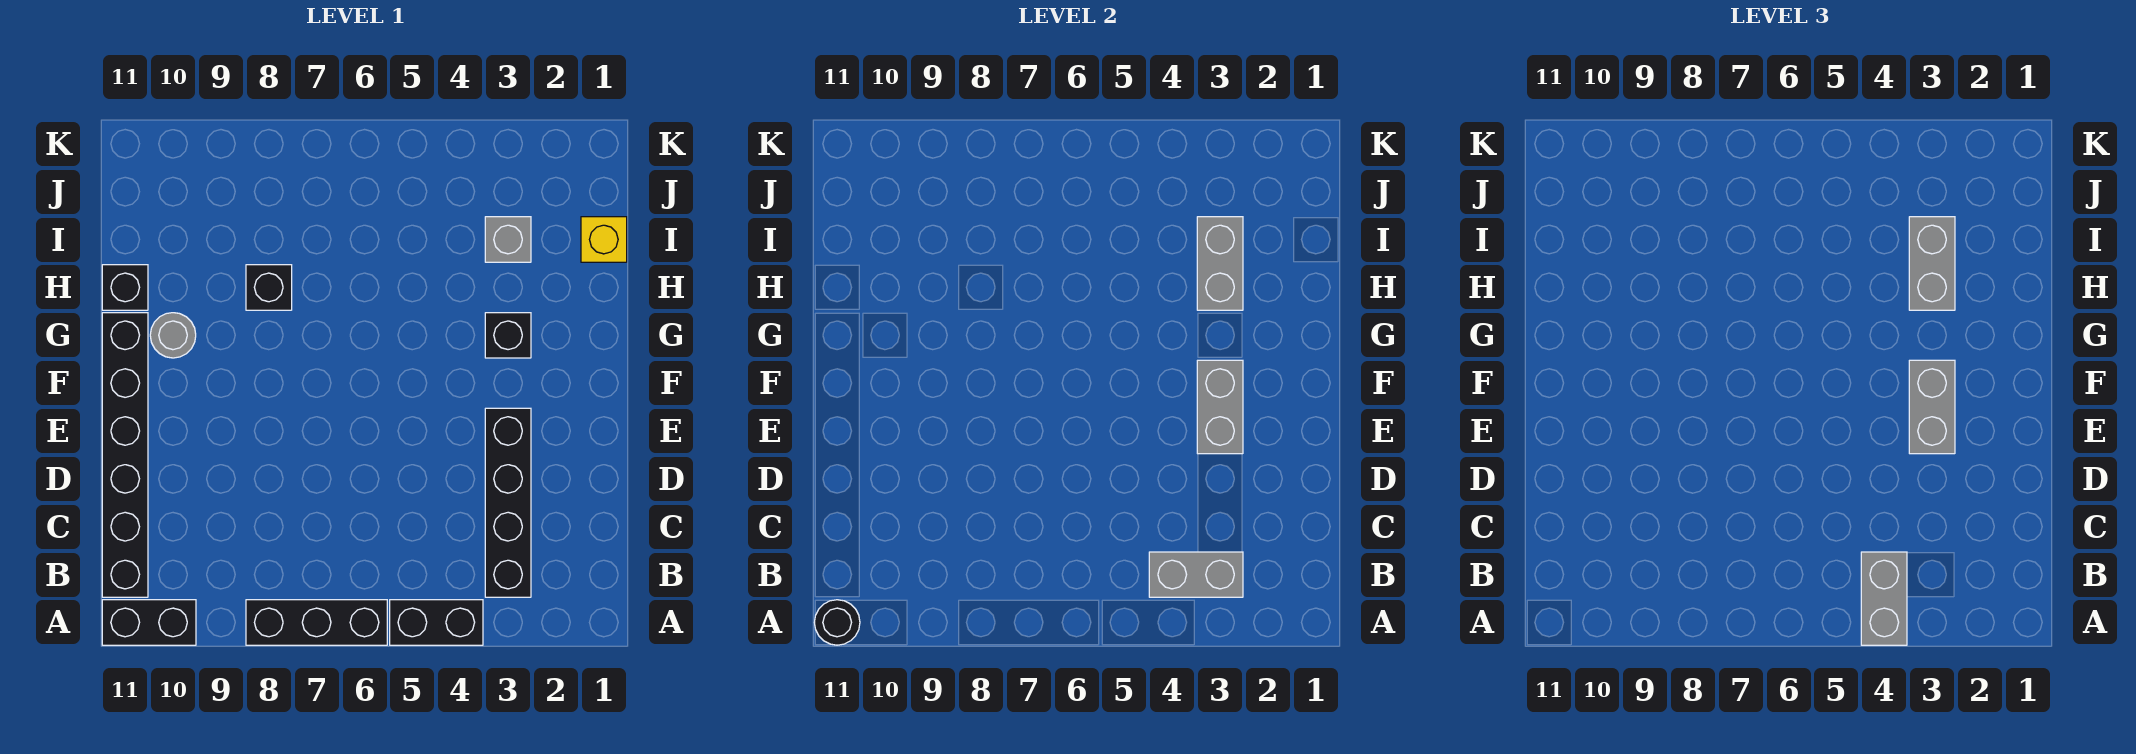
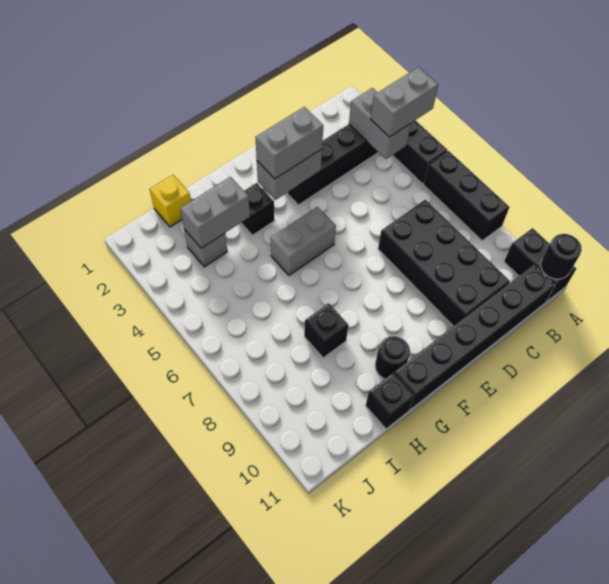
none -> black brick C7:D10 level 1
grey round brick G10 level 1 -> black round brick G10 level 1
grey brick H3:I3 level 3 -> grey brick F5:G5 level 1

